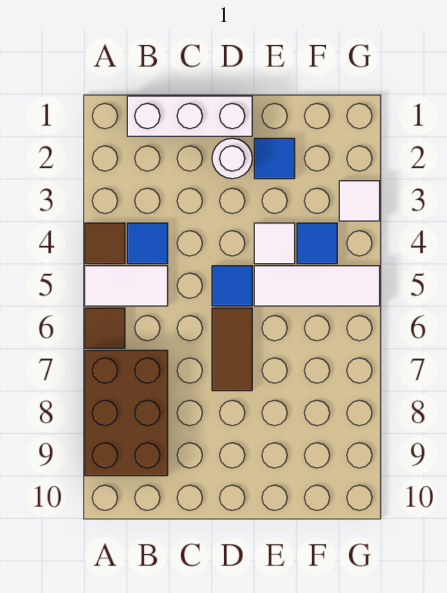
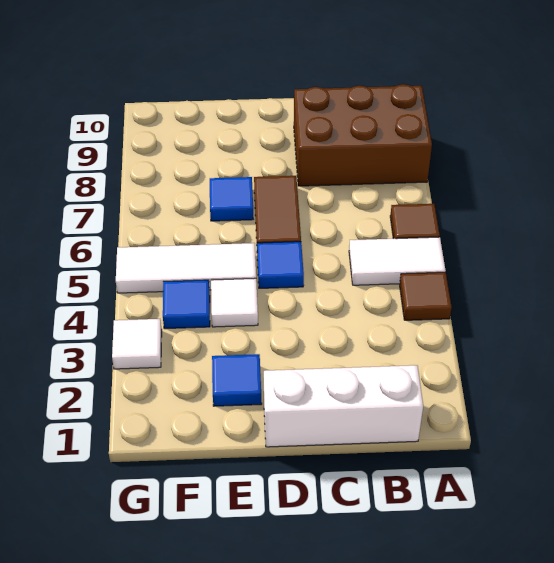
brown brick A7:B9 level 1 -> brown brick A8:C9 level 1
blue tile B4 level 1 -> blue tile E7 level 1
white round brick D2 level 1 -> none

